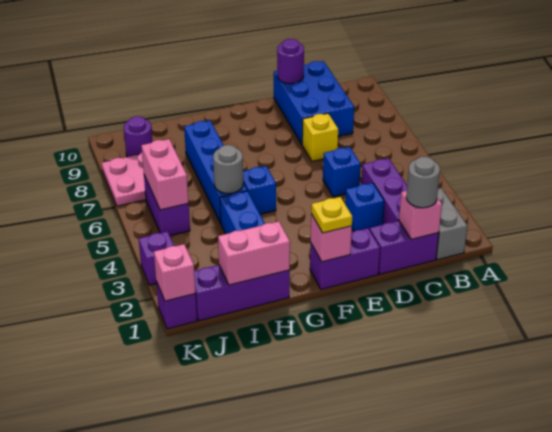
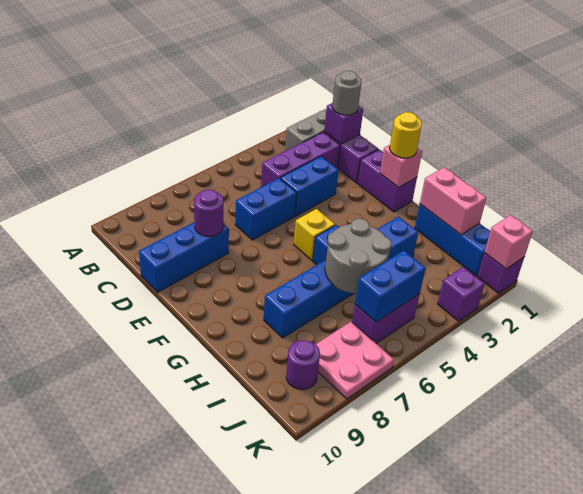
pink brick C1 level 2 -> purple brick C1 level 2
blue brick C8:D10 level 1 -> blue brick D8:D10 level 1
blue brick D3 level 1 -> blue brick D3:D4 level 1
blue brick D5 level 1 -> blue brick D5:D6 level 1
yellow brick D7 level 1 -> yellow brick F5 level 1
purple round brick D10 level 2 -> purple round brick D8 level 2
yellow plate F1 level 3 -> yellow round brick F1 level 3
purple brick H1:J1 level 1 -> blue brick H1:J1 level 1
grey round brick H5 level 2 -> grey round brick H5:I6 level 2
pink brick J5:J6 level 2 -> blue brick J5:J6 level 2

